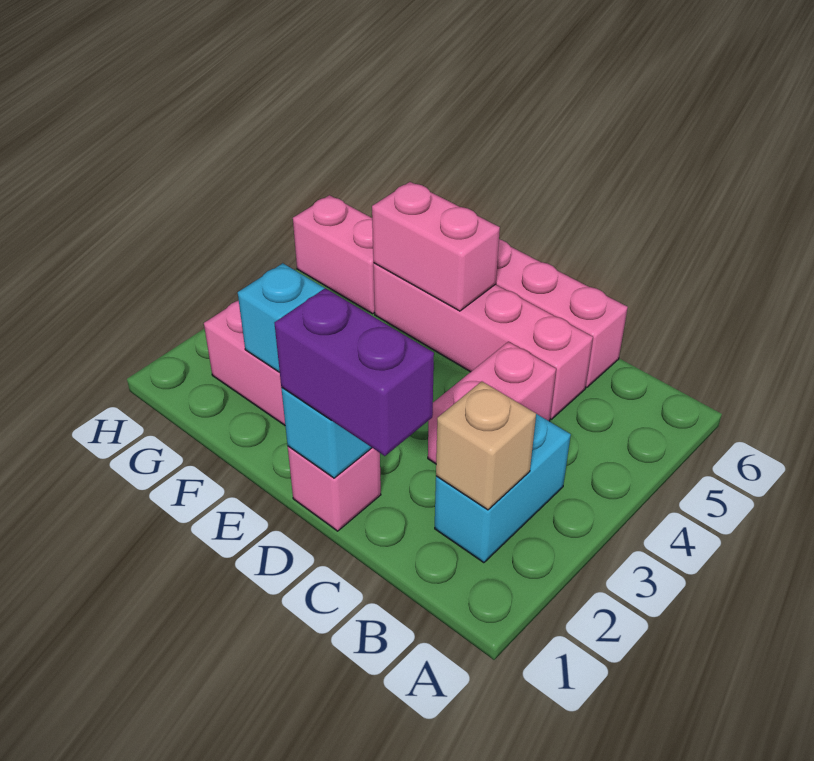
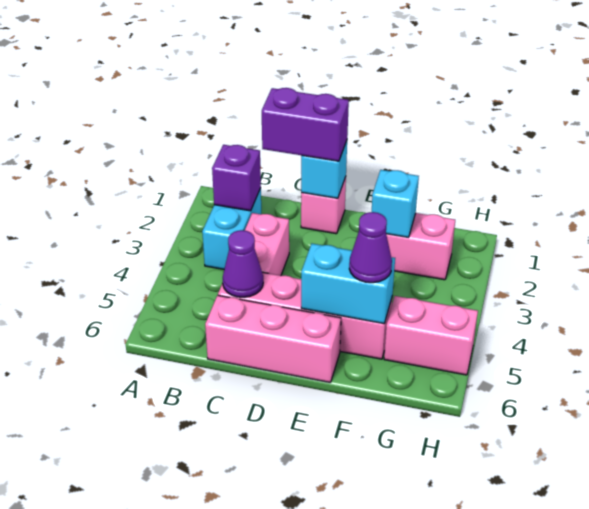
tan brick B2 level 2 -> purple brick B2 level 2
none -> purple cone C5 level 2
pink brick E5:F5 level 2 -> cyan brick E5:F5 level 2
none -> purple cone F5 level 3

